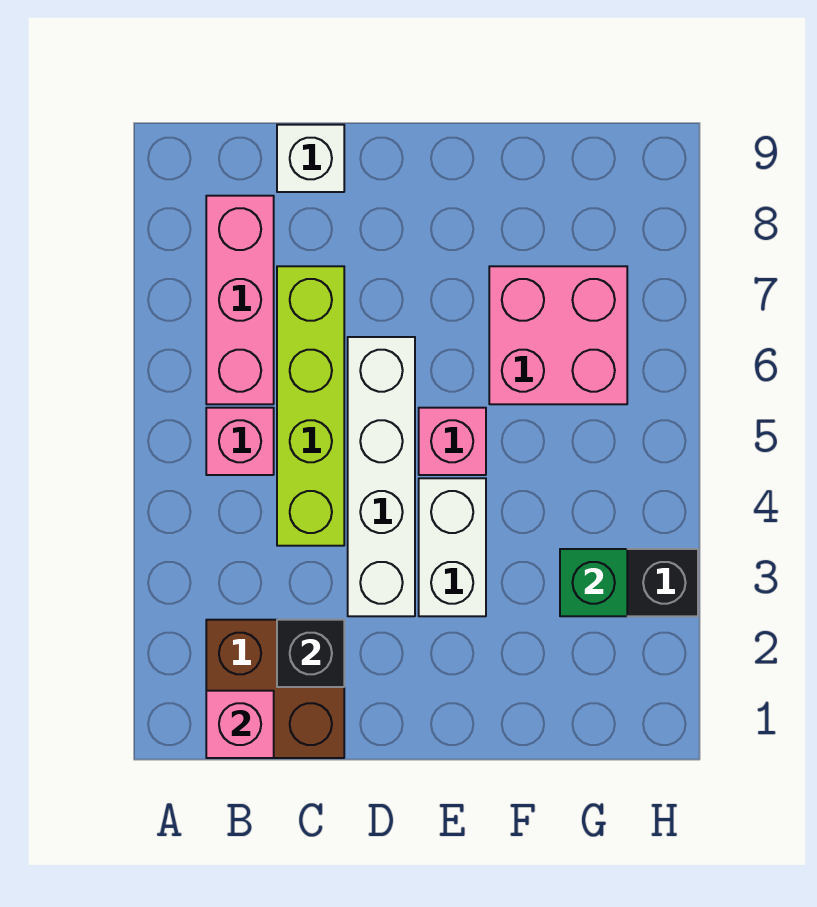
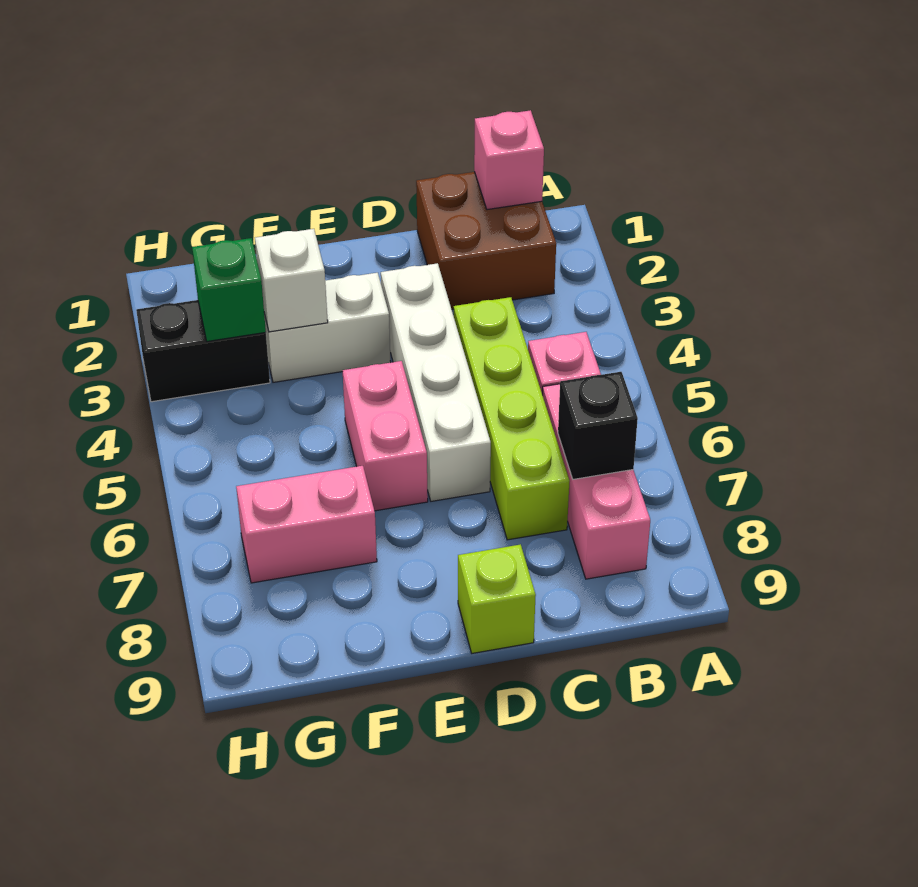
black brick C2 level 2 -> black brick B7 level 2
white brick C9 level 1 -> white brick F3 level 2
none -> lime brick D9 level 1
white brick E3:E4 level 1 -> white brick E3:F3 level 1
pink brick E5 level 1 -> pink brick E5:E6 level 1
pink brick F6:G7 level 1 -> pink brick F7:G7 level 1

